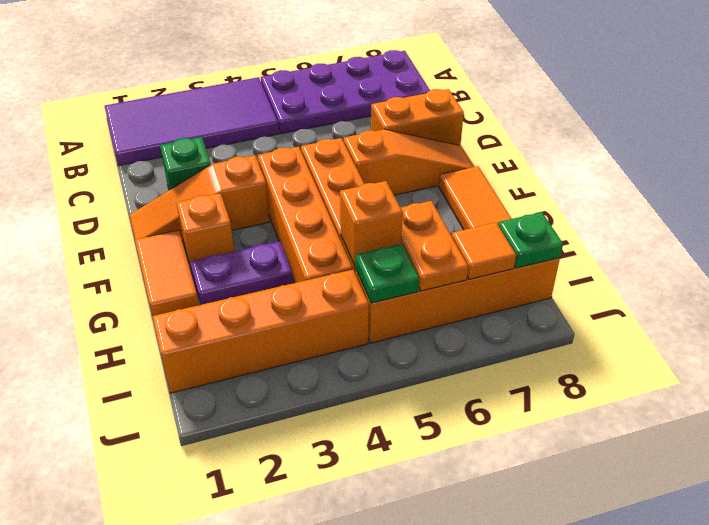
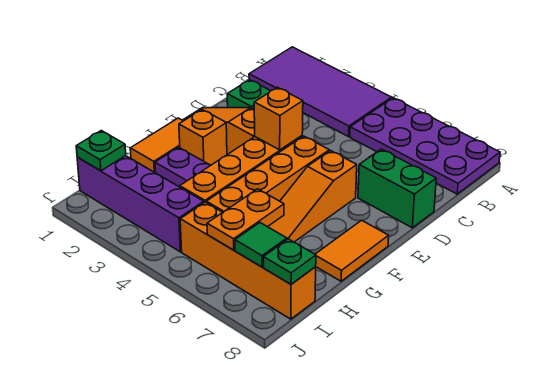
orange brick D7:D8 level 1 -> green brick D7:D8 level 1
orange slope E6:E8 level 1 top 6 -> orange slope E6:G6 level 1 top E
orange brick H5 level 2 -> orange brick E4 level 2
orange brick I1:I4 level 1 -> purple brick I1:I4 level 1
green plate I5 level 2 -> green plate I1 level 2
orange tile I7 level 2 -> green tile I7 level 2

